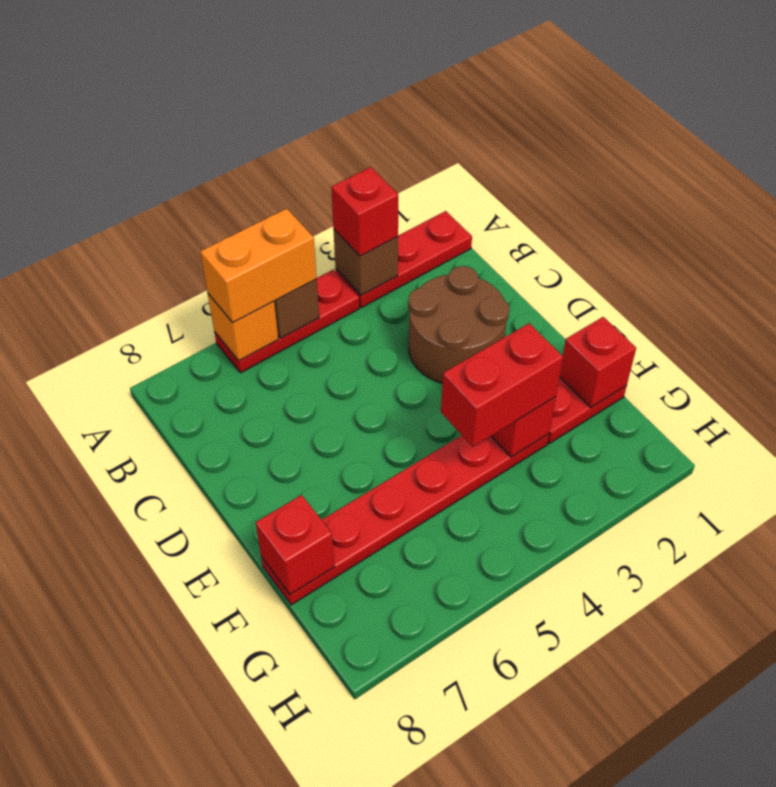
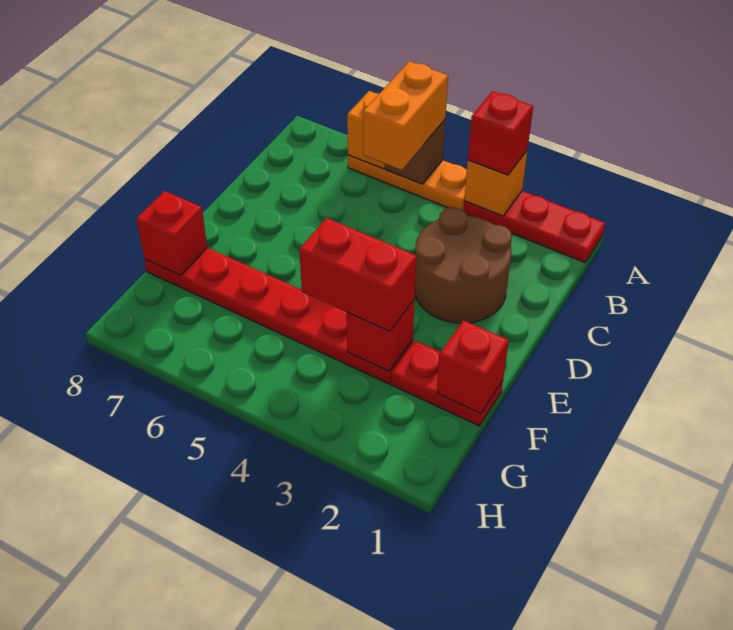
brown brick A3 level 2 -> orange brick A3 level 2
red plate A4:A6 level 1 -> orange plate A4:A6 level 1
orange brick A5:A6 level 3 -> orange brick A5:B5 level 3

